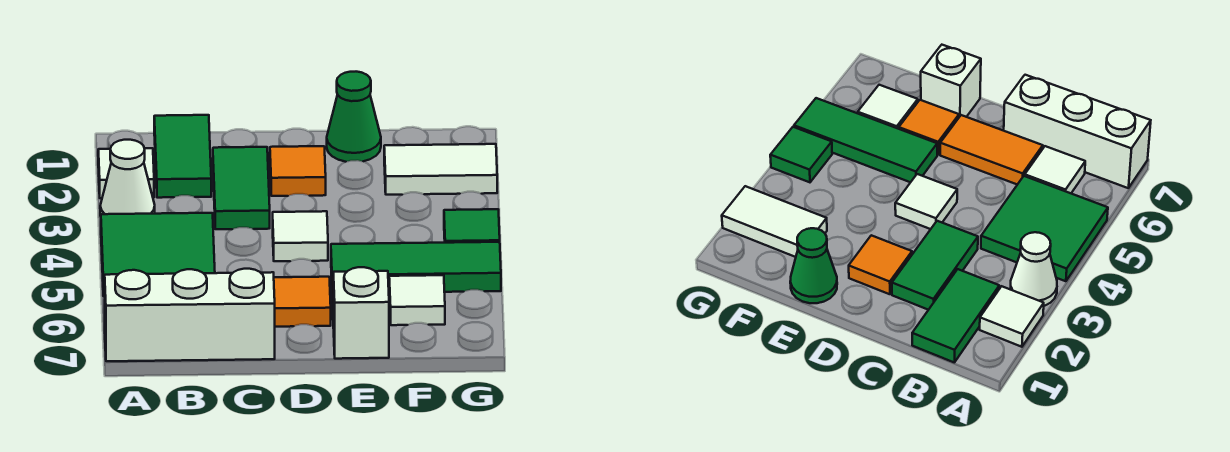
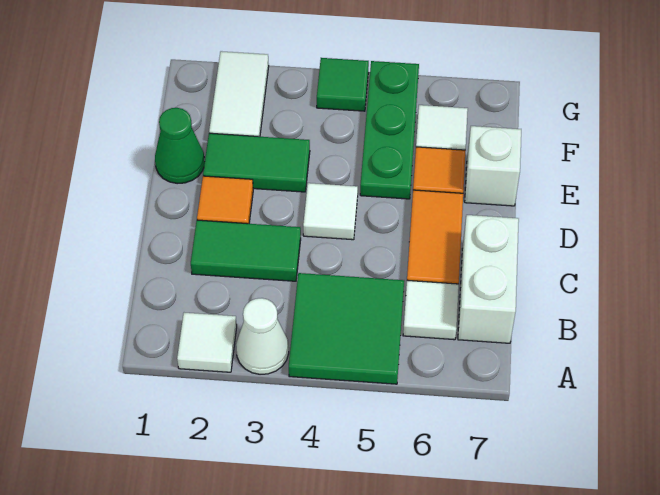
white brick A7:C7 level 1 -> white brick B7:C7 level 1
green tile B1:B2 level 1 -> green tile E2:E3 level 1
green tile E5:G5 level 1 -> green plate E5:G5 level 1

